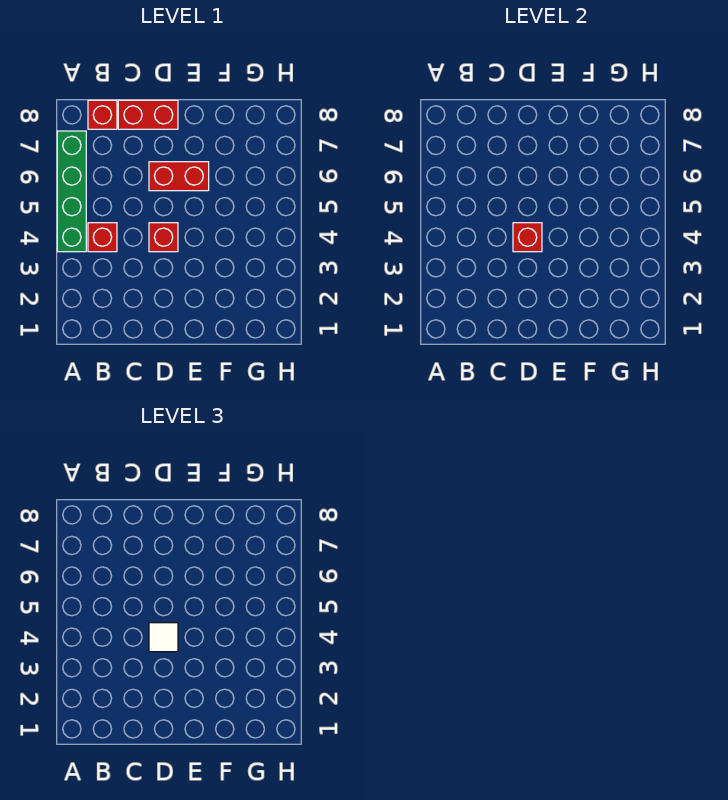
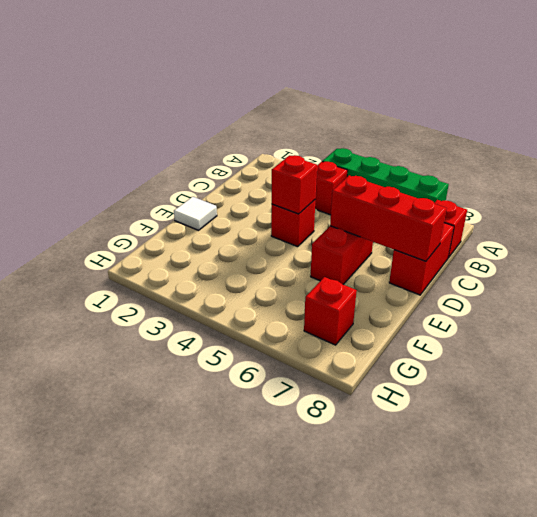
white tile D4 level 3 -> white tile E1 level 1
none -> red brick D6:D8 level 2
none -> red brick G7 level 1

